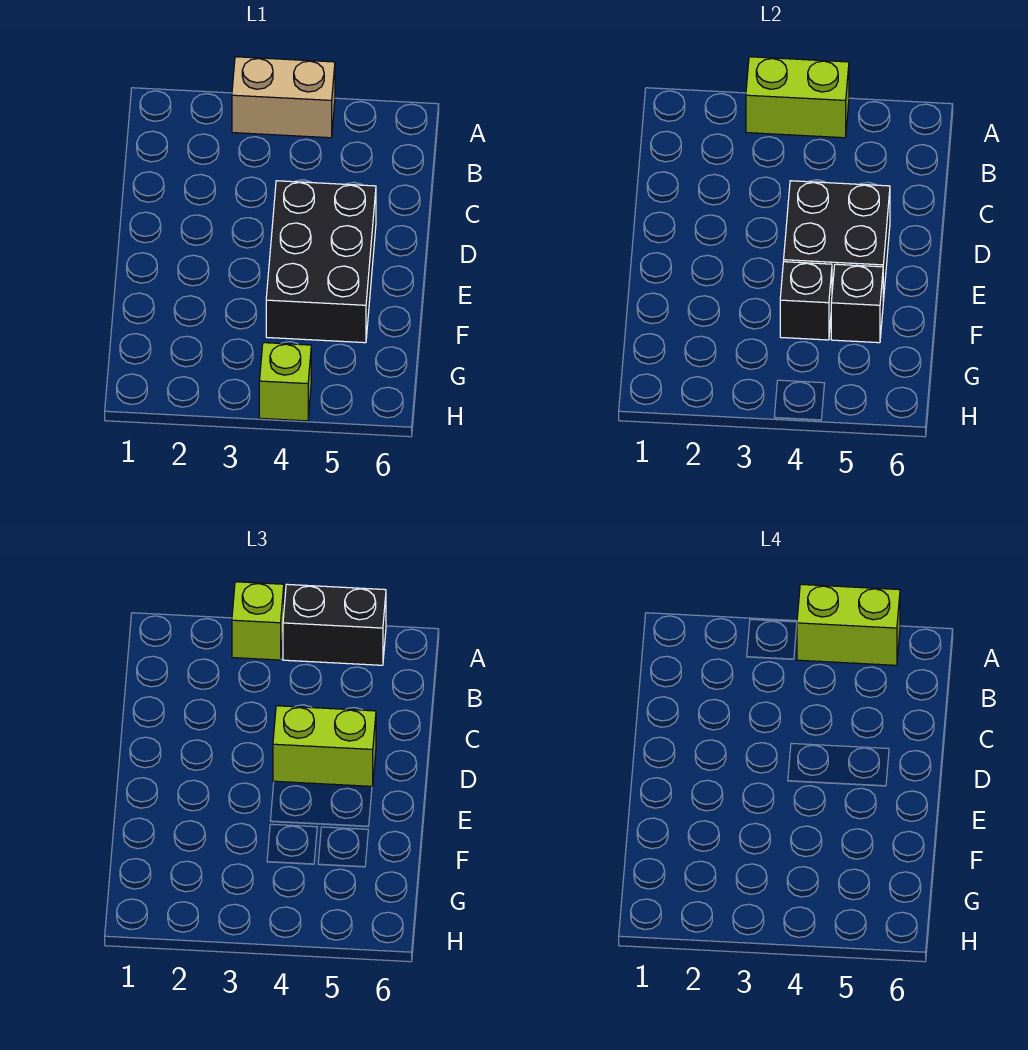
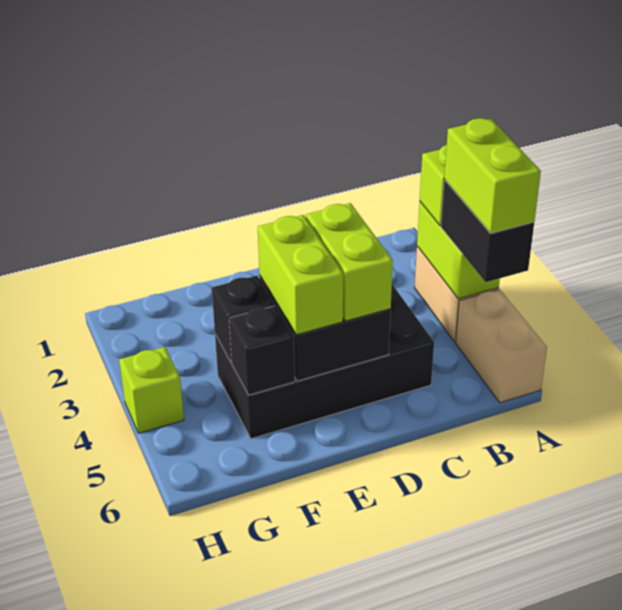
none -> tan brick A5:A6 level 1
black brick D4:F5 level 1 -> black brick C4:F5 level 1
none -> lime brick E4:E5 level 3

